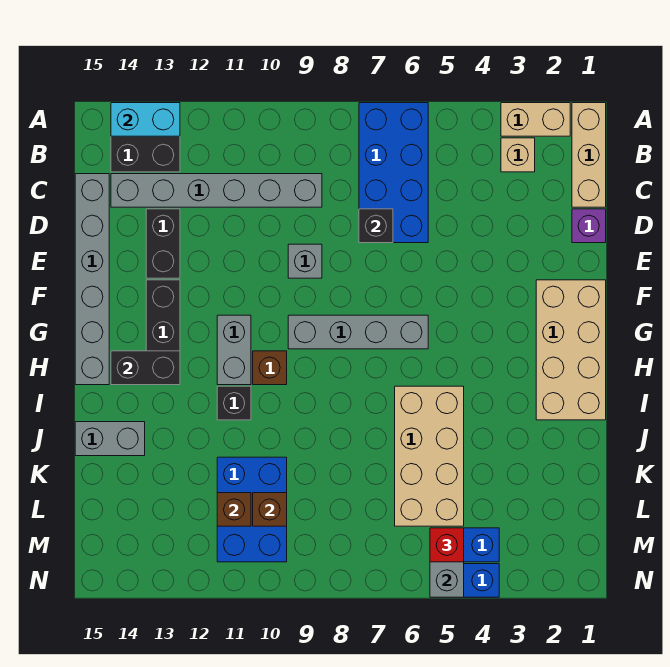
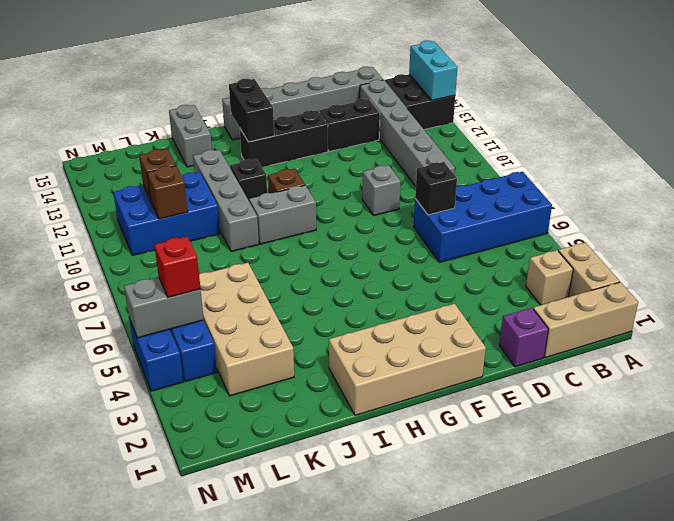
grey brick G6:G9 level 1 -> grey brick J9:J12 level 1
grey brick G11:H11 level 1 -> grey brick H9:I9 level 1
tan brick I5:L6 level 1 -> tan brick K3:L6 level 1

